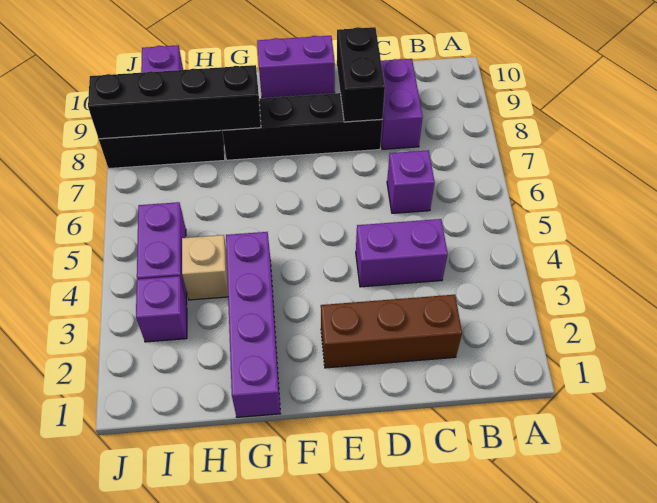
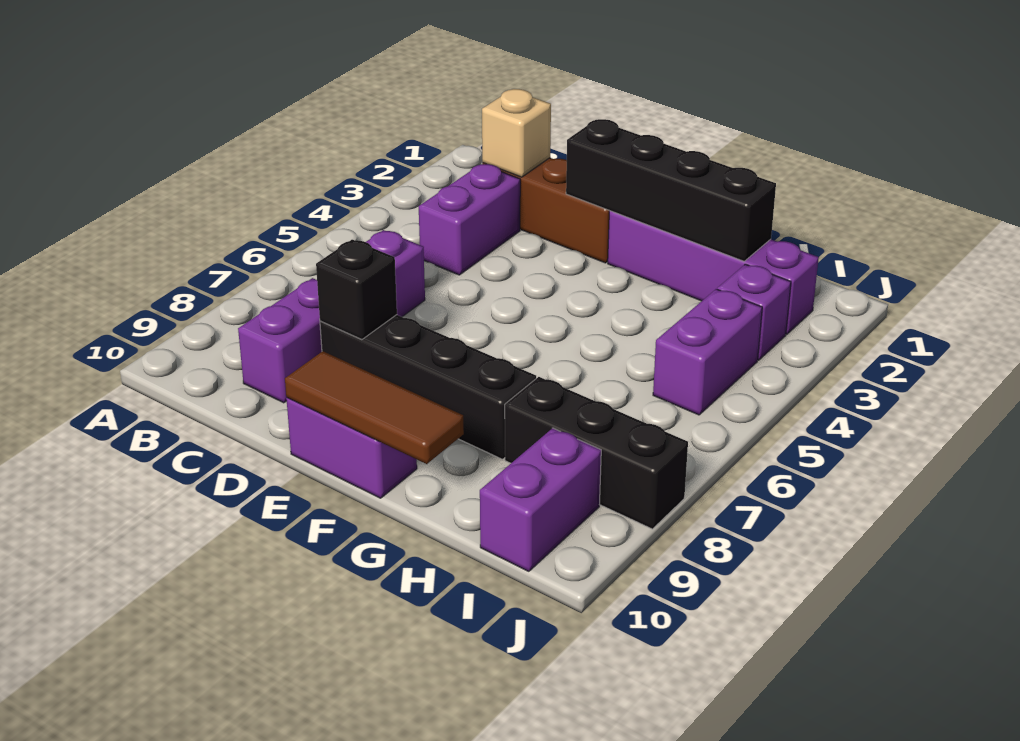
purple brick C4:D4 level 1 -> purple brick C3:C4 level 1
black brick D8:D9 level 2 -> black brick D8 level 2
none -> brown tile E10:G10 level 2
purple brick G1:G4 level 1 -> purple brick F2:I2 level 1
black brick G8:J8 level 2 -> black brick E2:H2 level 2
tan brick H4 level 1 -> tan brick C2 level 2

